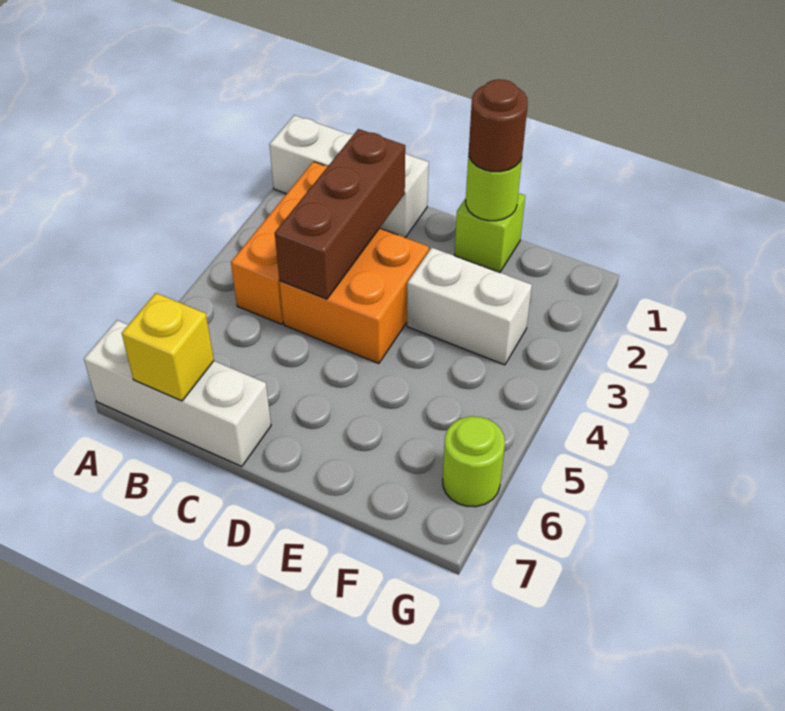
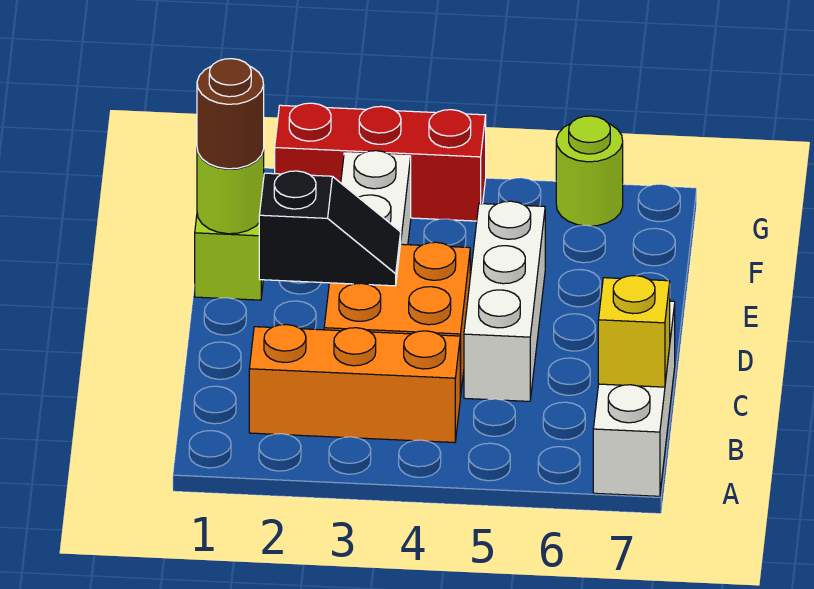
white brick A1:C1 level 1 -> white brick C5:E5 level 1
brown brick C2:C4 level 2 -> none
none -> black slope D2:D3 level 2 top 2
none -> red brick G2:G4 level 1

